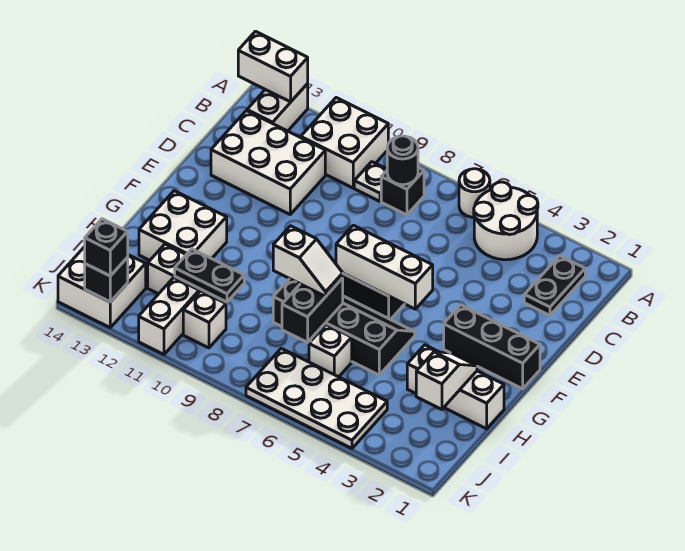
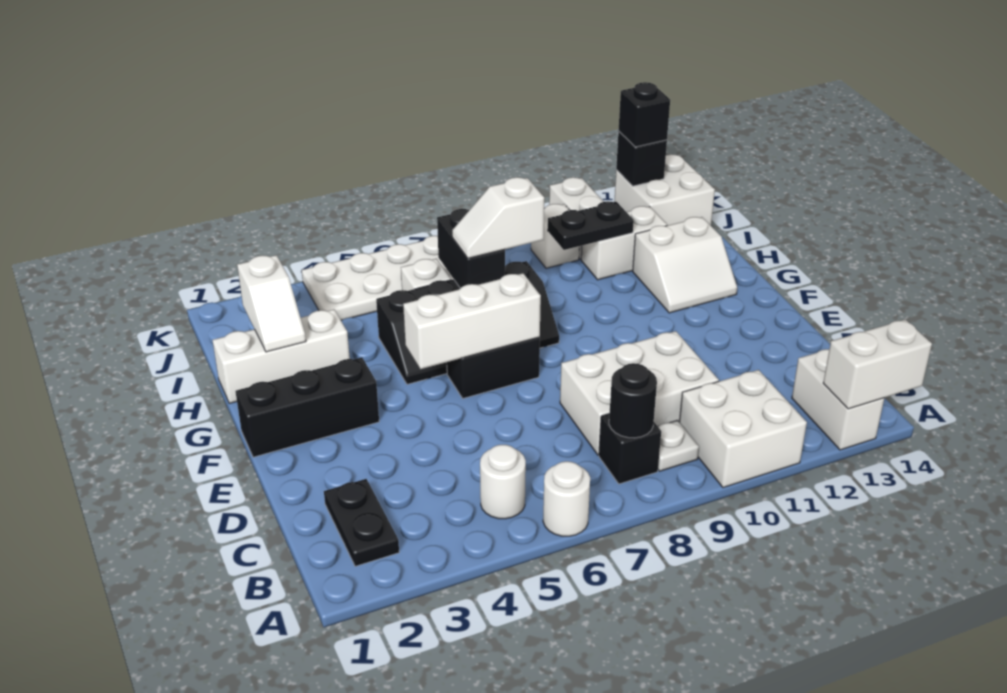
white round brick A4:B5 level 1 -> white round brick B5 level 1
white brick C11:D13 level 1 -> white brick C8:D10 level 1
white brick G12:H13 level 1 -> white slope G12:H13 level 1 top H

